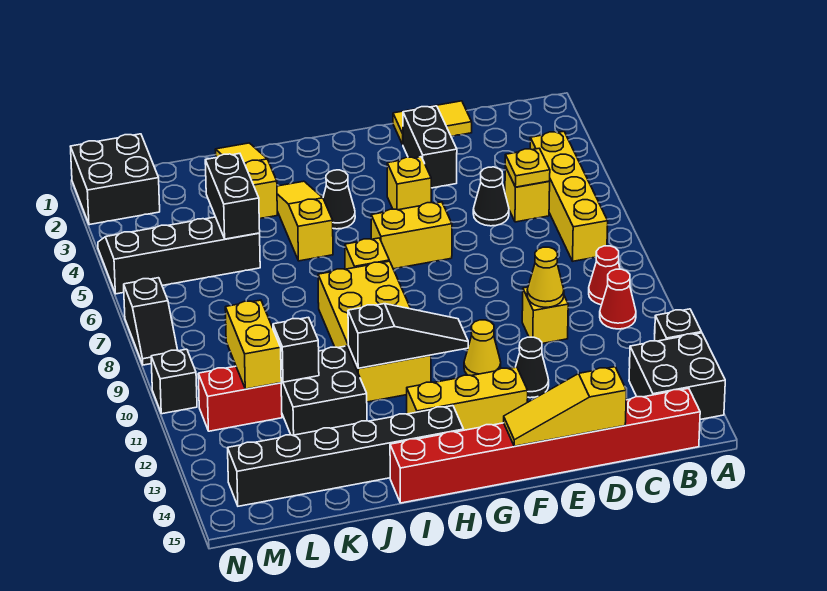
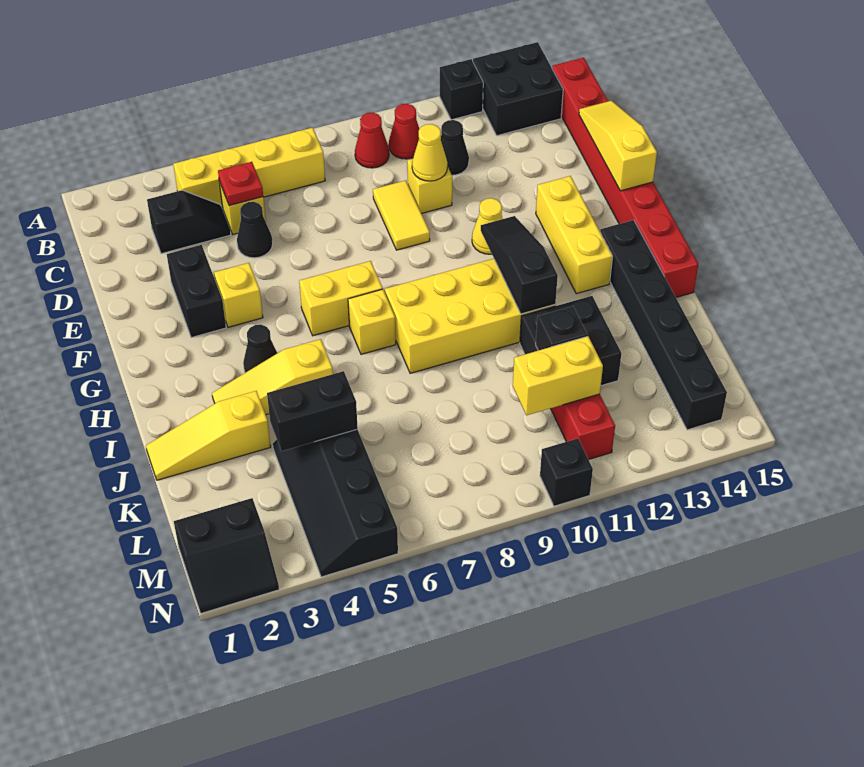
yellow plate C5 level 2 -> red plate C5 level 2
yellow tile D1:E1 level 1 -> yellow tile D9:E9 level 1
yellow slope D15:F15 level 2 top D -> yellow slope D15:F15 level 2 top F
black brick E2:E3 level 1 -> black brick E3:F3 level 1
black cone E12 level 1 -> black cone C11 level 1
yellow brick F6:G6 level 1 -> yellow brick G6:G7 level 1
black brick M1:N2 level 1 -> black slope M1:N2 level 1 top M
black slope N7:N8 level 1 top 7 -> black slope C3:C4 level 1 top 3

